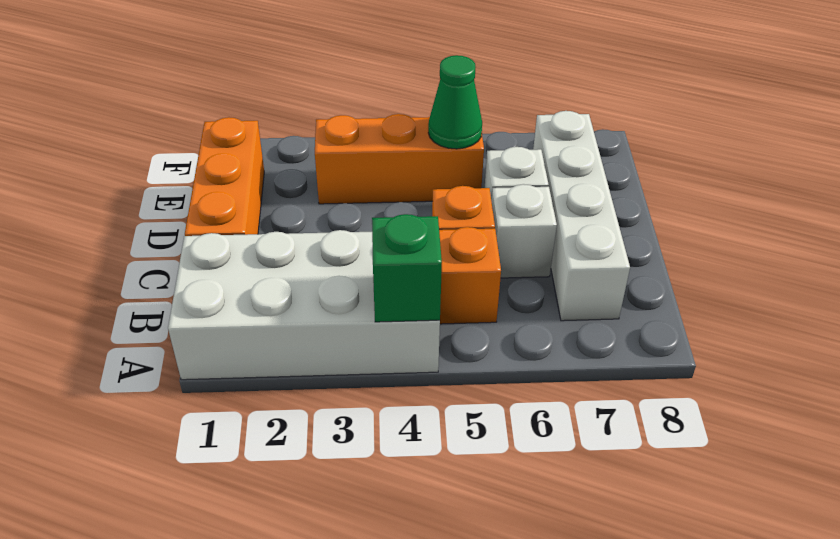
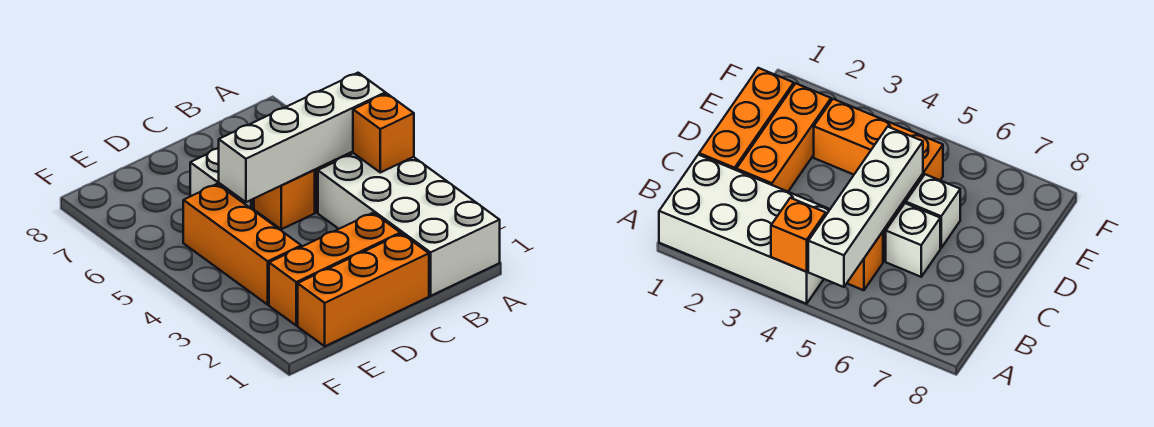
green brick A4 level 2 -> orange brick A4 level 2
white brick B7:E7 level 1 -> white brick A5:D5 level 2
none -> orange brick C2:E2 level 1
green cone E5 level 2 -> none

